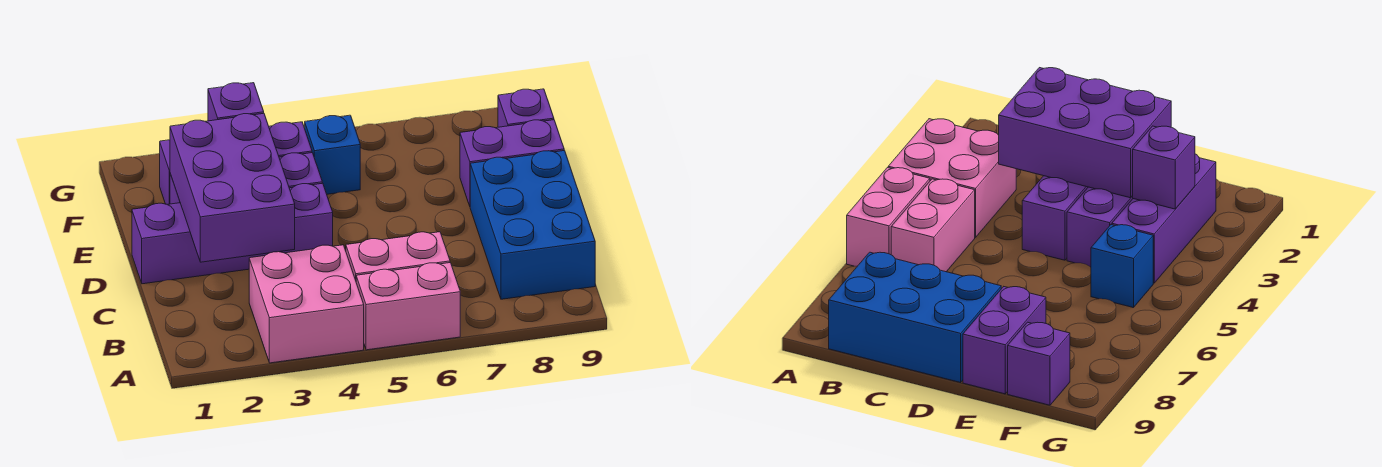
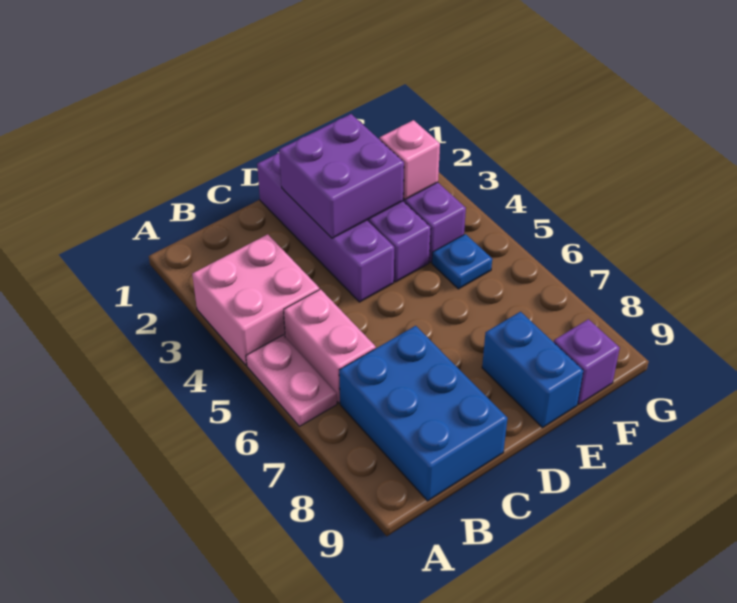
pink brick A5:A6 level 1 -> pink plate A5:A6 level 1
blue brick B8:D9 level 1 -> blue brick B7:C9 level 1
purple brick C2:E3 level 2 -> purple brick D2:E3 level 2
purple brick E8:E9 level 1 -> blue brick E8:E9 level 1
purple brick F3 level 2 -> pink brick F3 level 2
blue brick F5 level 1 -> blue plate F5 level 1

